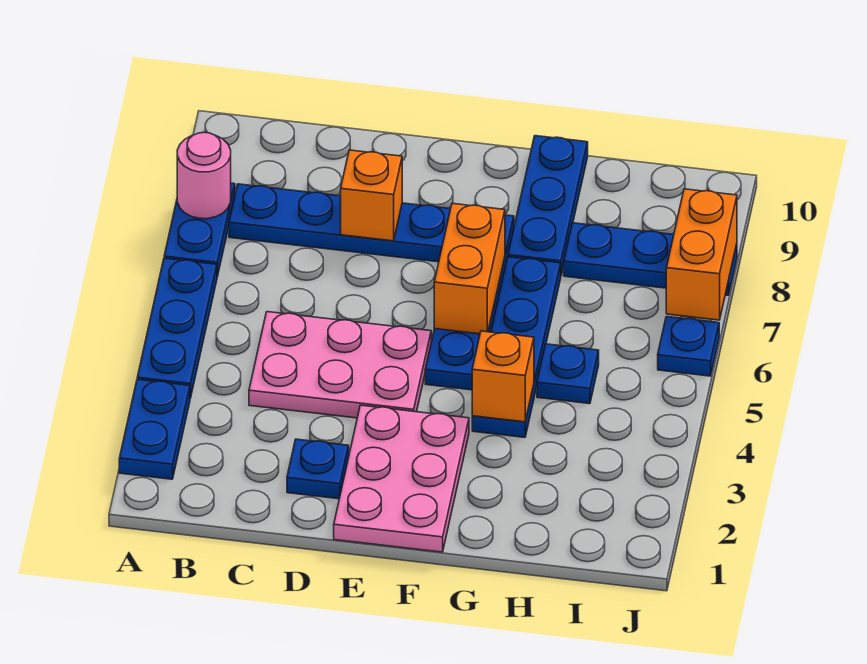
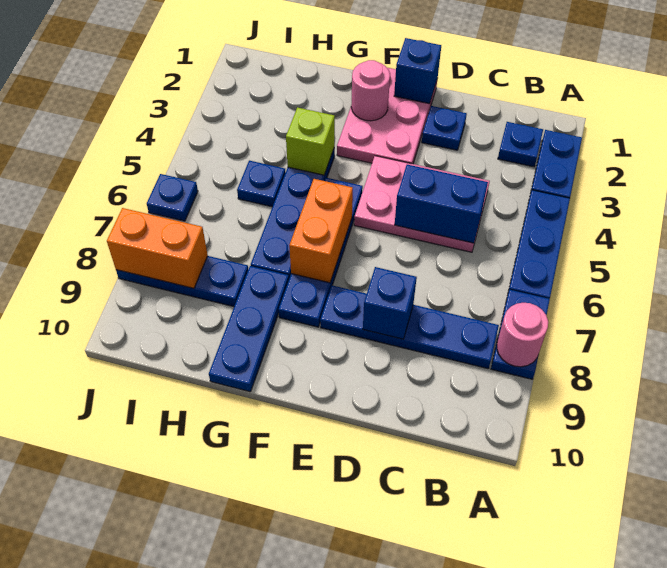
none -> blue plate B2 level 1
none -> blue brick C5:D5 level 2
orange brick D8 level 2 -> blue brick D8 level 2
none -> blue brick E1 level 2
none -> pink round brick F2 level 2
orange brick G4 level 2 -> lime brick G4 level 2
orange brick J7:J8 level 2 -> orange brick I8:J8 level 2

